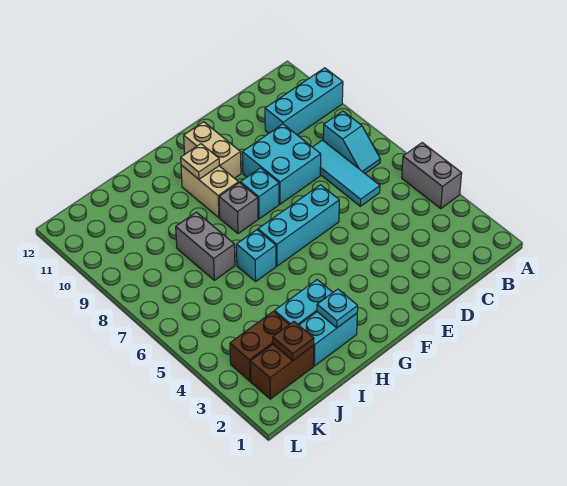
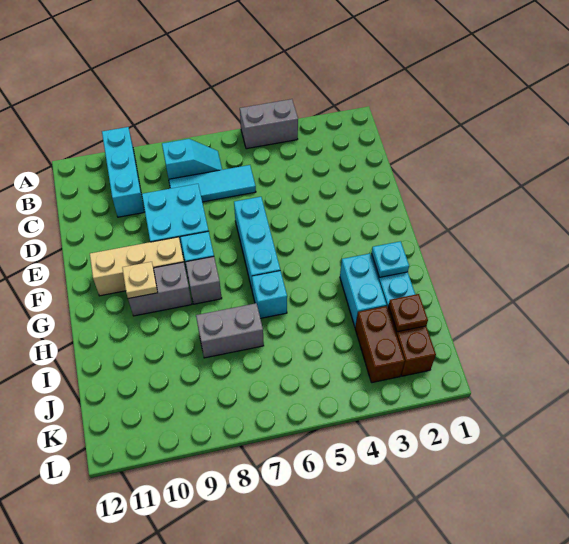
tan brick F10:F11 level 1 -> tan brick F9:F11 level 1
tan brick G9:G10 level 1 -> grey brick G9:G10 level 1

